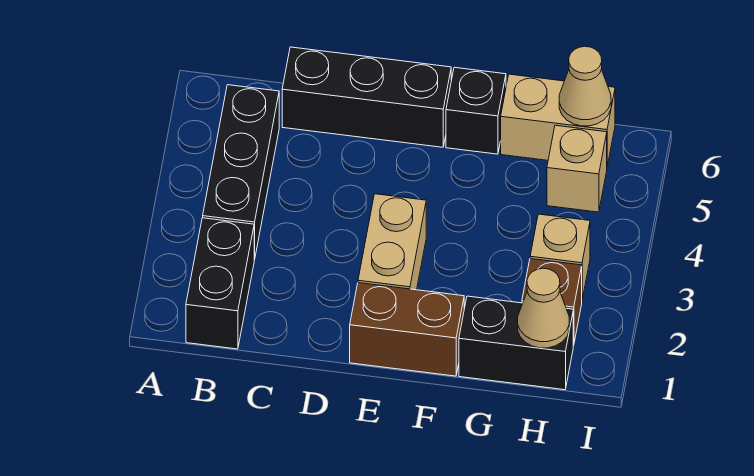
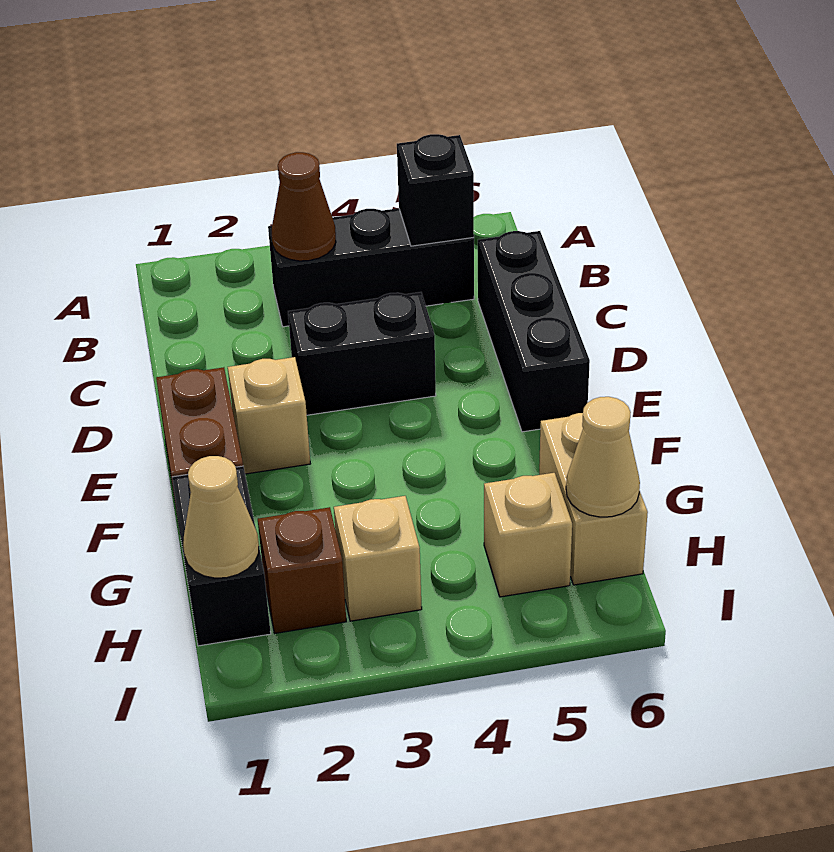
black brick B1:B2 level 1 -> black brick D3:D4 level 1
none -> brown cone B3 level 2
tan brick E2:E3 level 1 -> tan brick E2 level 1
black brick F6 level 1 -> black brick B5 level 2

